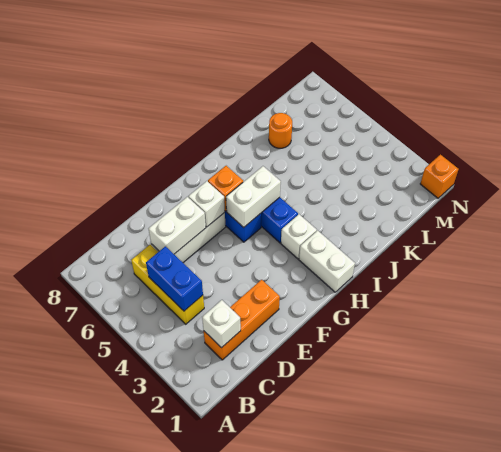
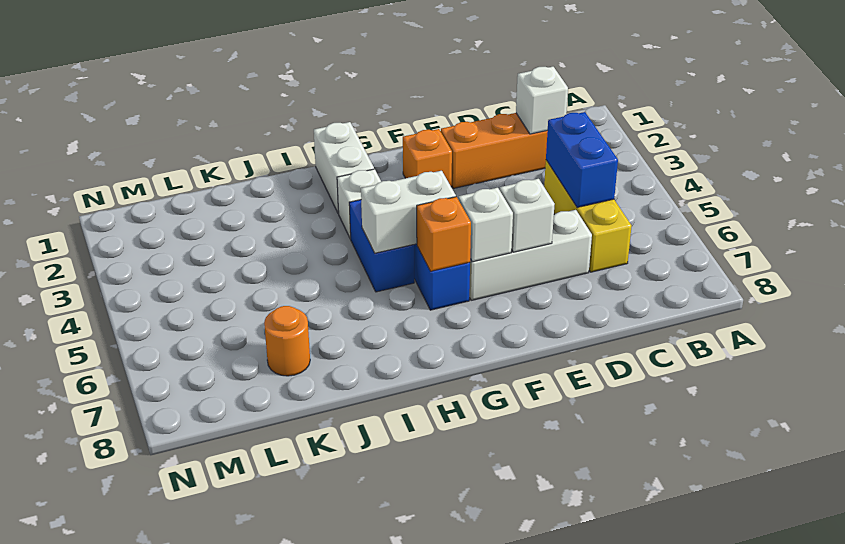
white brick D6:E6 level 2 -> white brick E6 level 2
orange brick N1 level 1 -> orange brick F2 level 1

